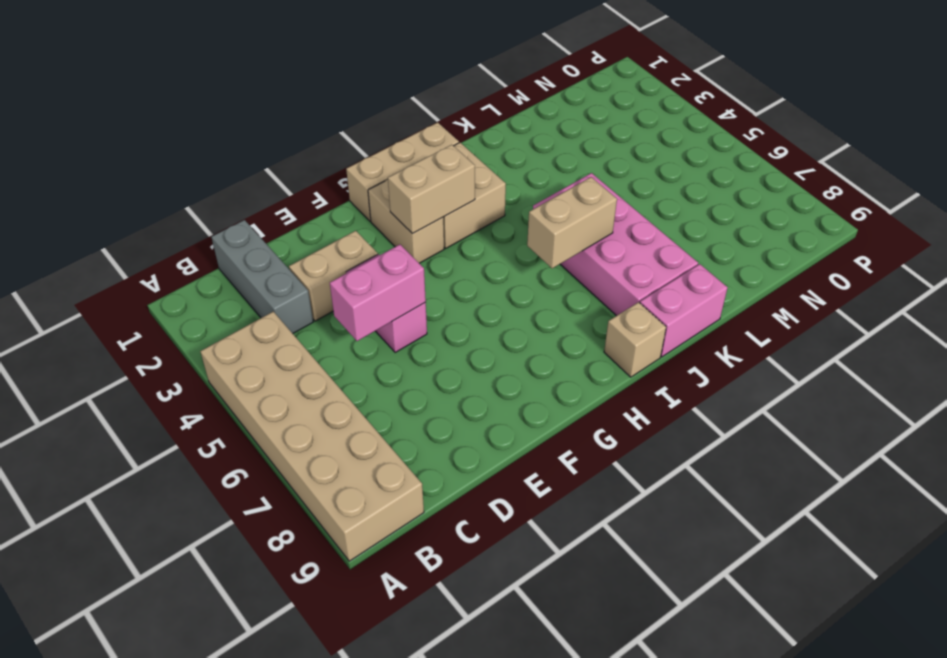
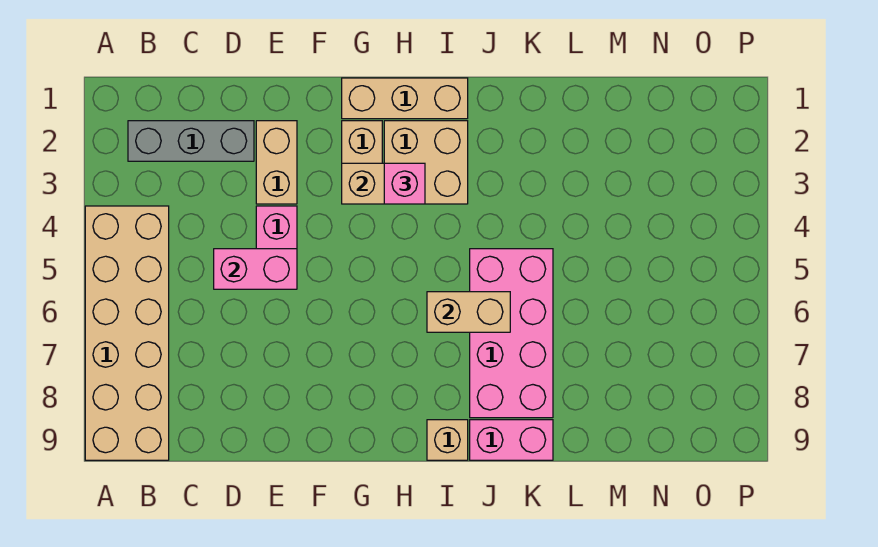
grey brick C1:C3 level 1 -> grey brick B2:D2 level 1
tan brick D3:E3 level 1 -> tan brick E2:E3 level 1
none -> pink brick H3 level 3

